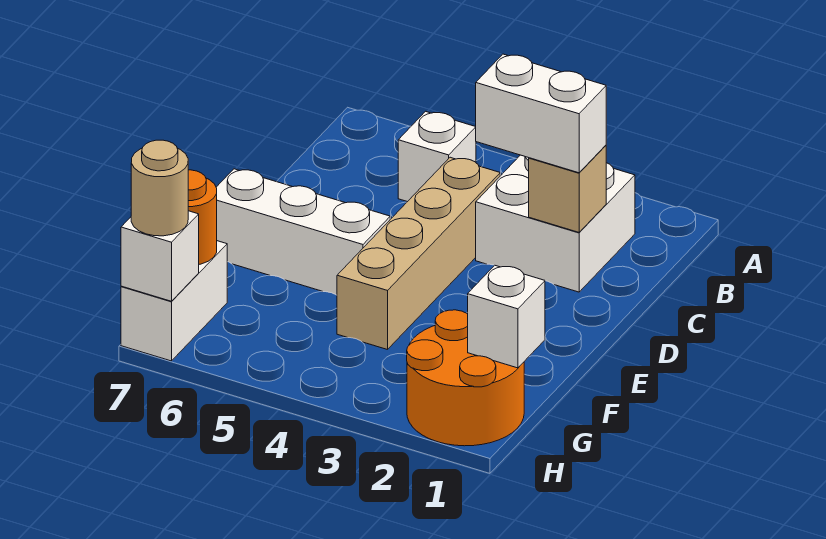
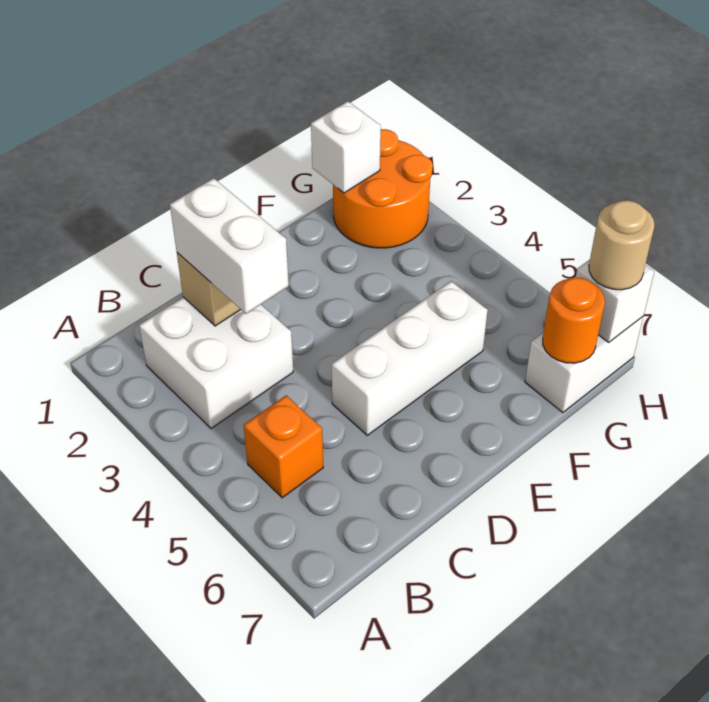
white brick B5 level 1 -> orange brick B5 level 1
tan brick C4:F4 level 1 -> none
white brick E5:E7 level 1 -> white brick D5:F5 level 1

